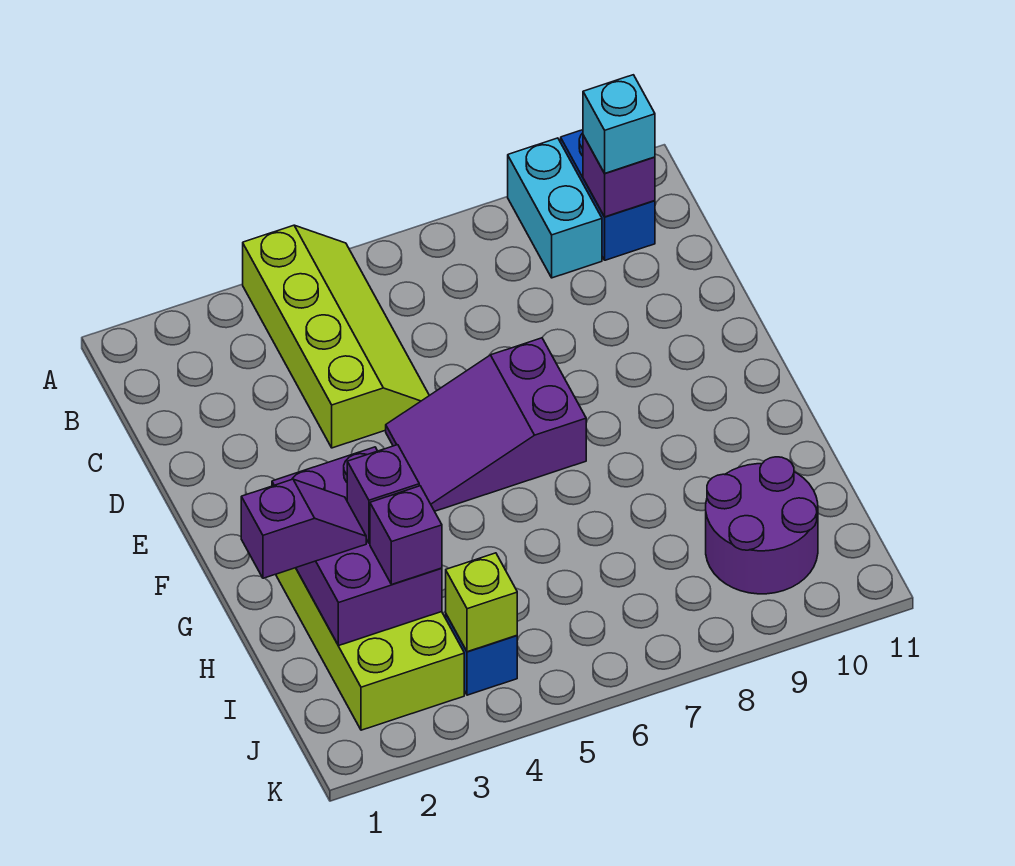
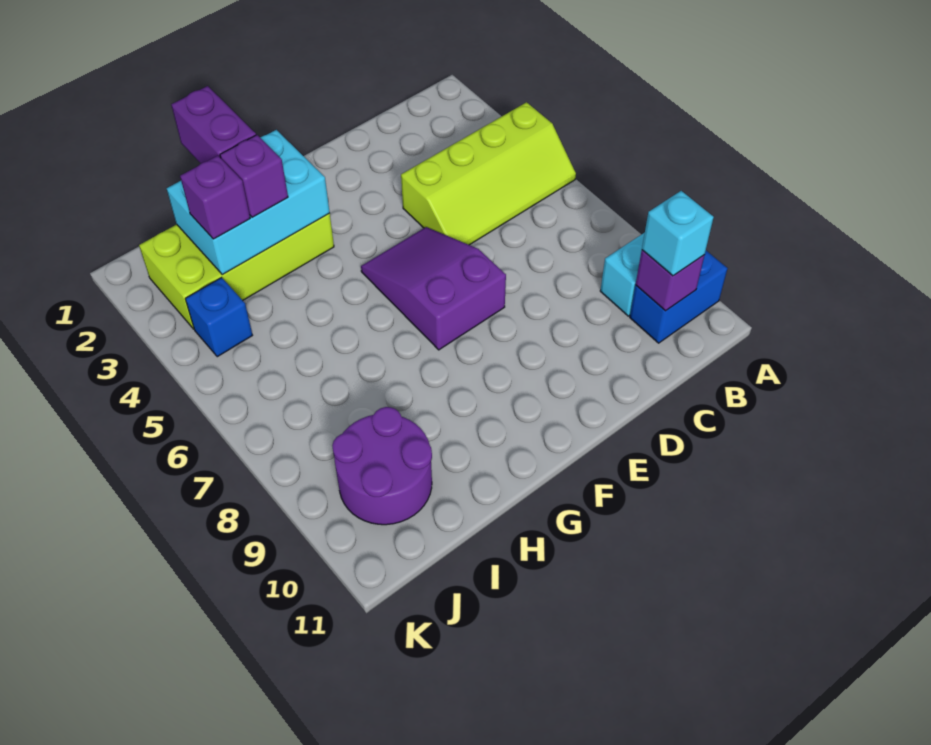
purple brick G2:I3 level 2 -> cyan brick G2:I3 level 2
purple slope H1:H2 level 3 top 1 -> purple brick H1:H2 level 3
lime brick J4 level 2 -> none

